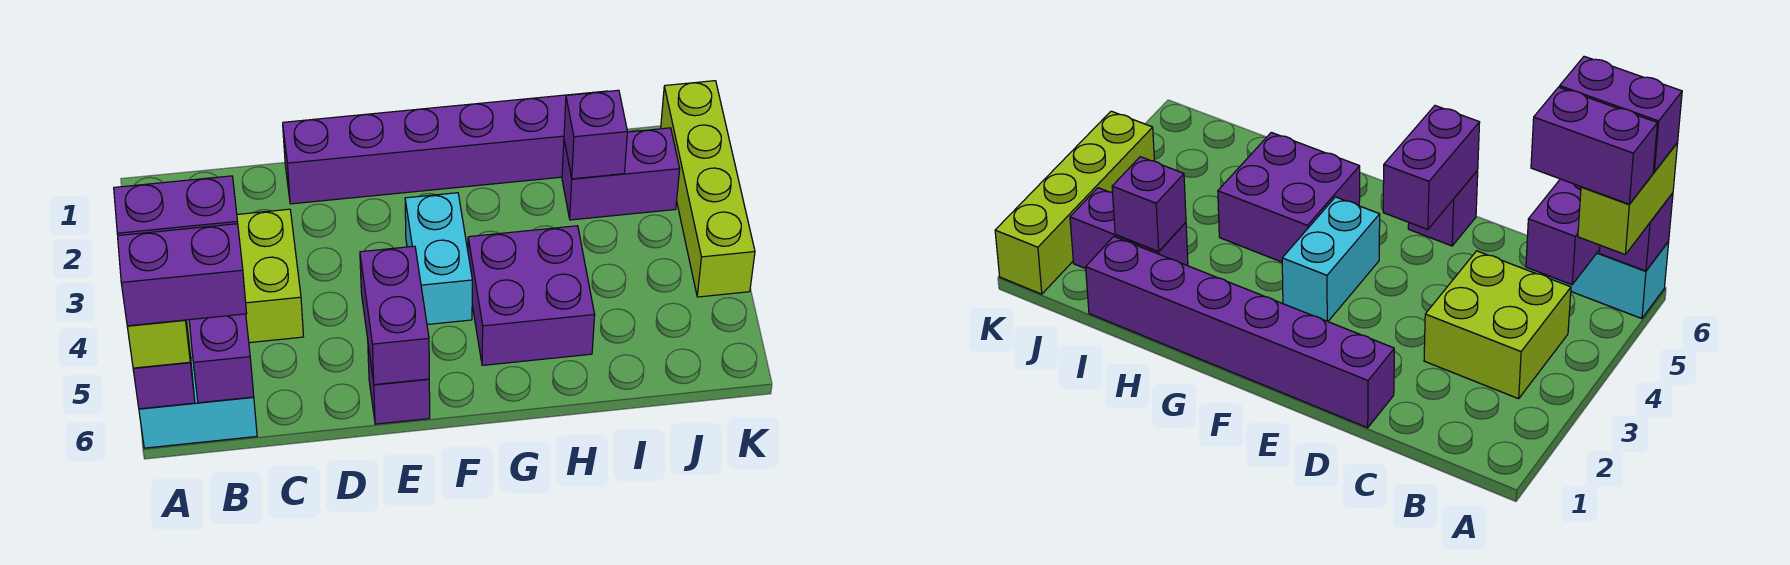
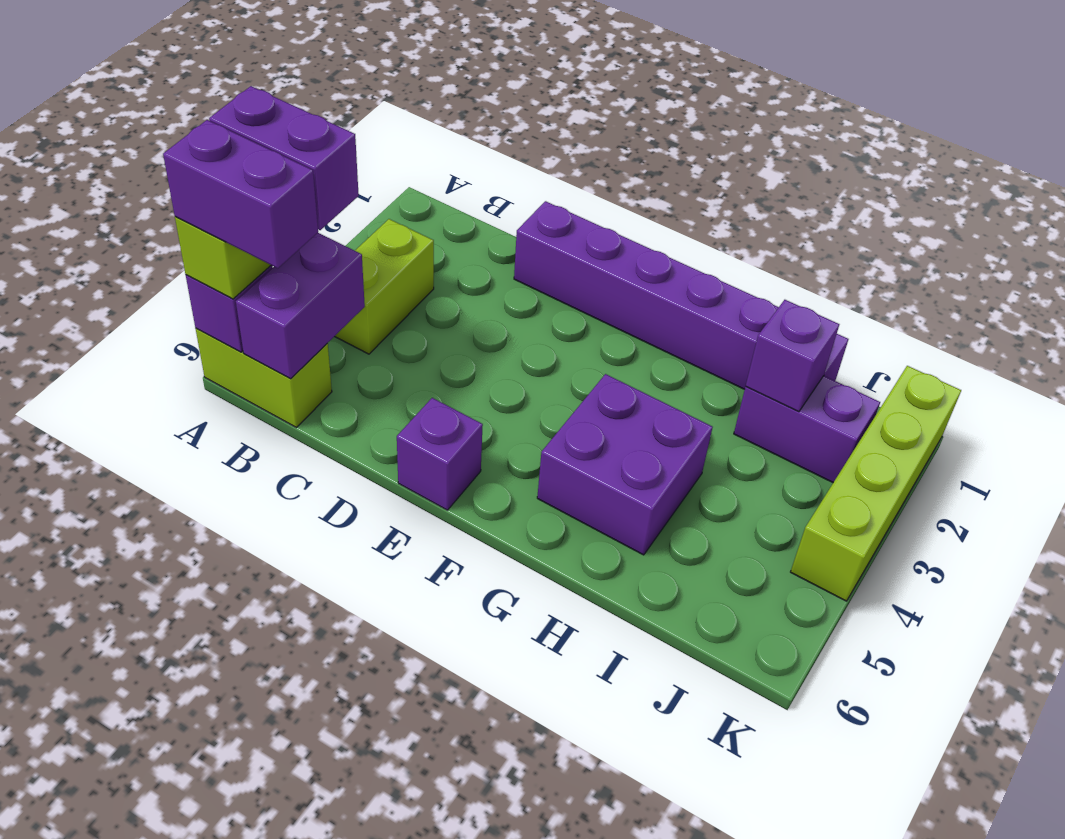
cyan brick A6:B6 level 1 -> lime brick A6:B6 level 1
lime brick B3:C4 level 1 -> lime brick B3:B4 level 1
purple brick E5:E6 level 2 -> none
cyan brick F3:F4 level 1 -> none

